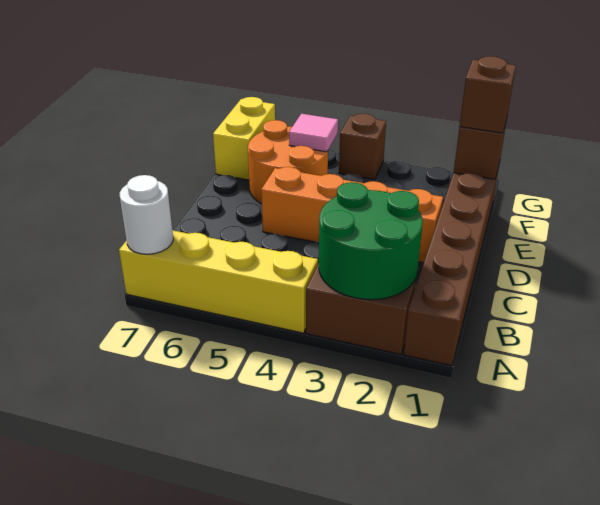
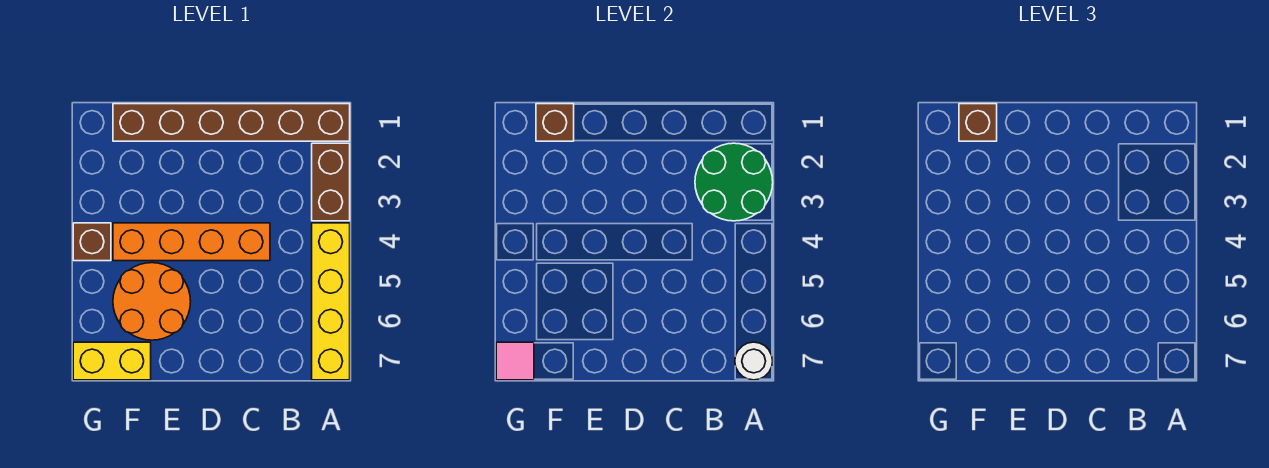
orange brick D2:D5 level 1 -> orange brick C4:F4 level 1
pink tile F5 level 2 -> pink tile G7 level 2

